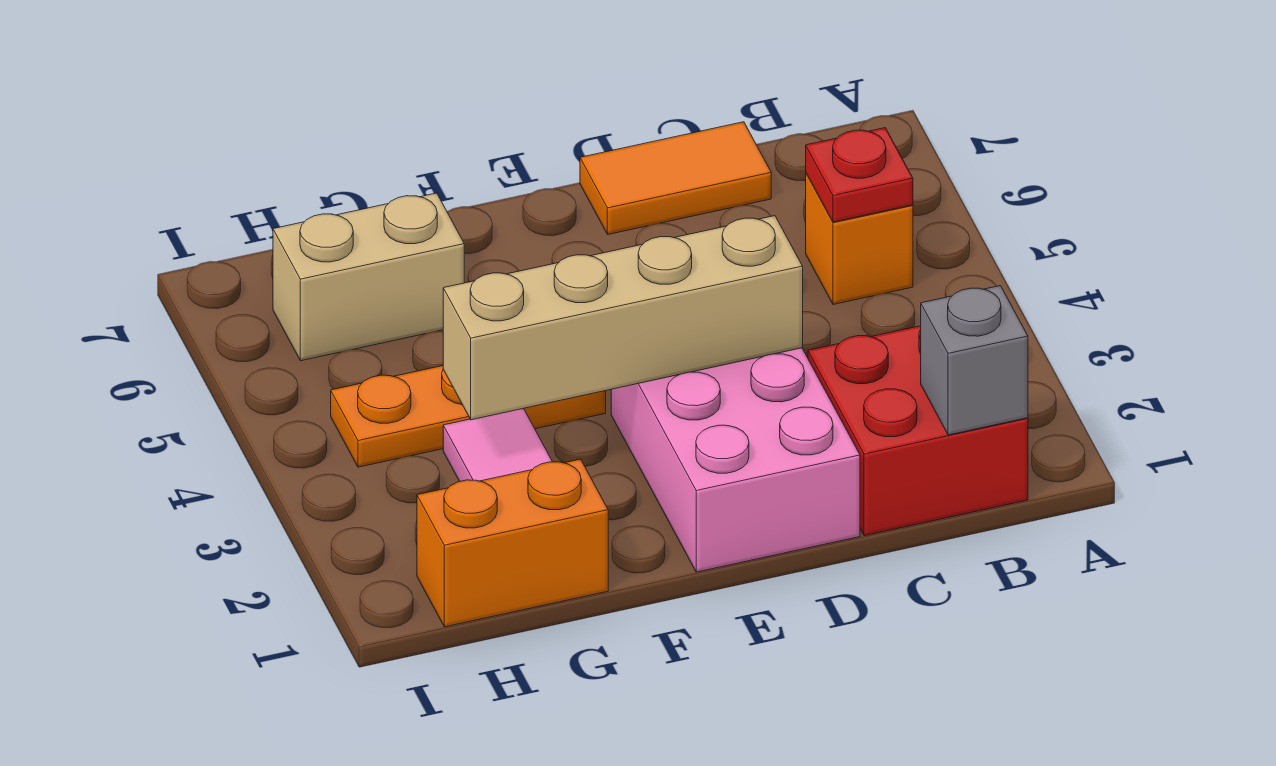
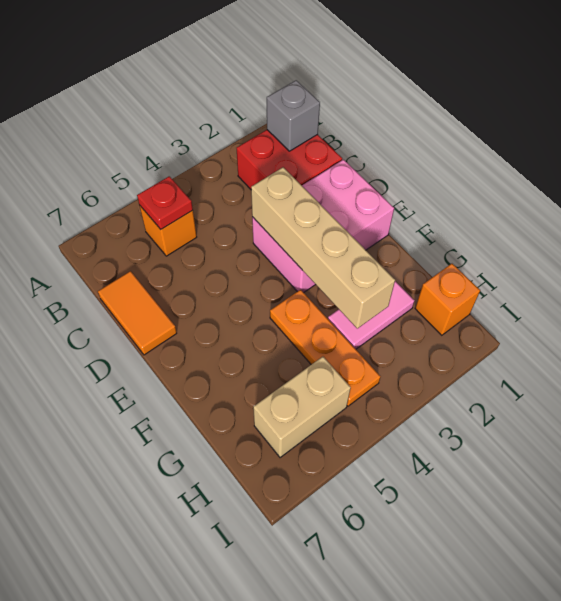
orange brick G1:H1 level 1 -> orange brick H1 level 1
tan brick G6:H6 level 1 -> tan brick H5:H6 level 1

